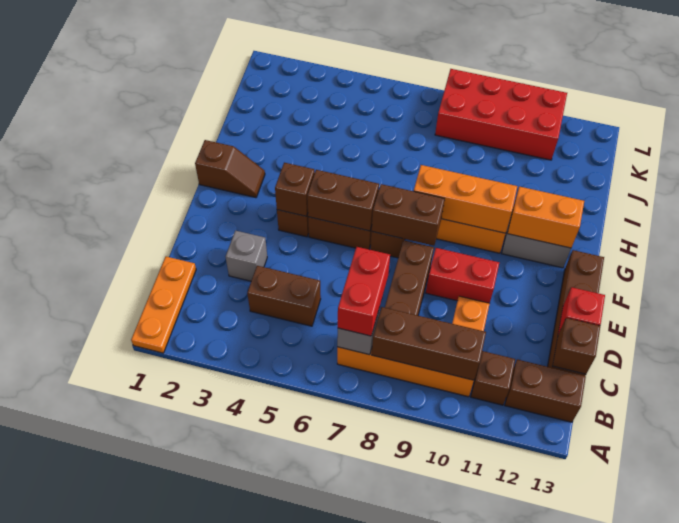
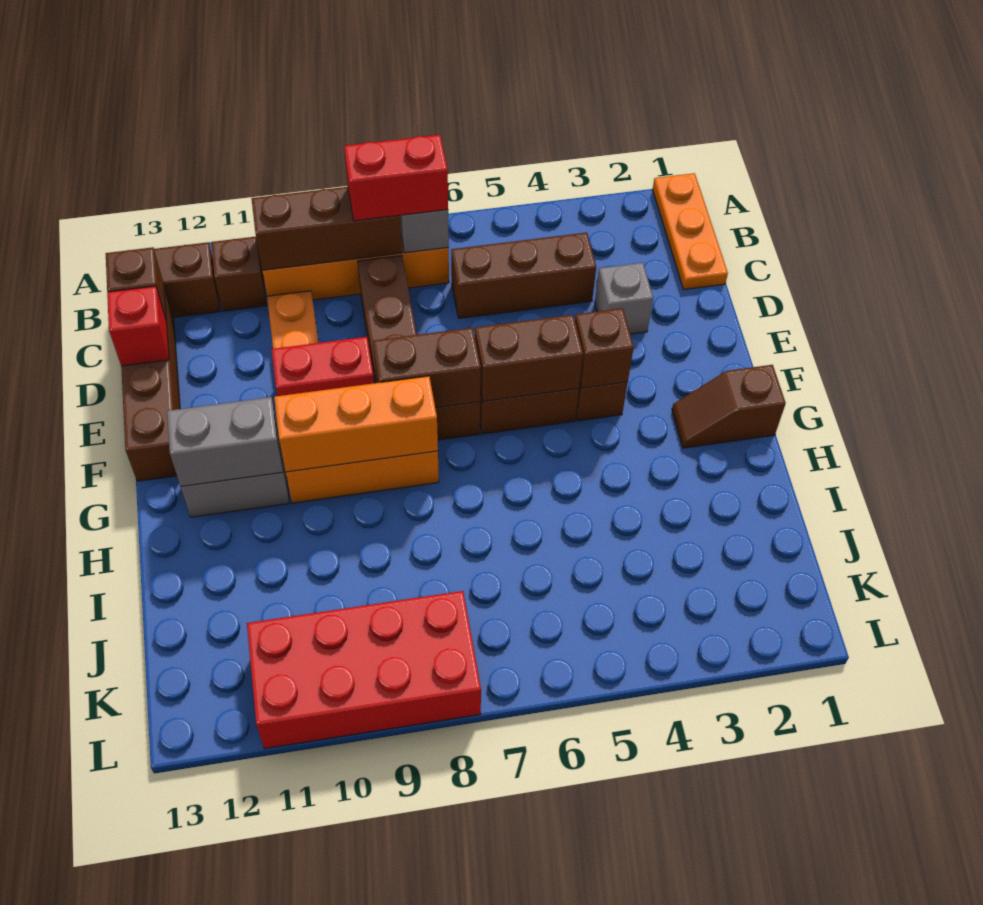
red brick B7:C7 level 3 -> red brick B7:B8 level 3
brown brick C4:C5 level 1 -> brown brick C4:C6 level 1
orange brick G11:G12 level 2 -> grey brick G11:G12 level 2

